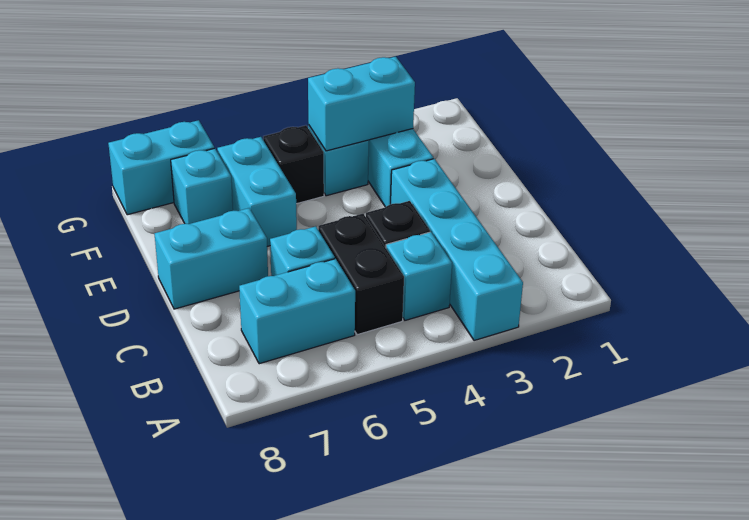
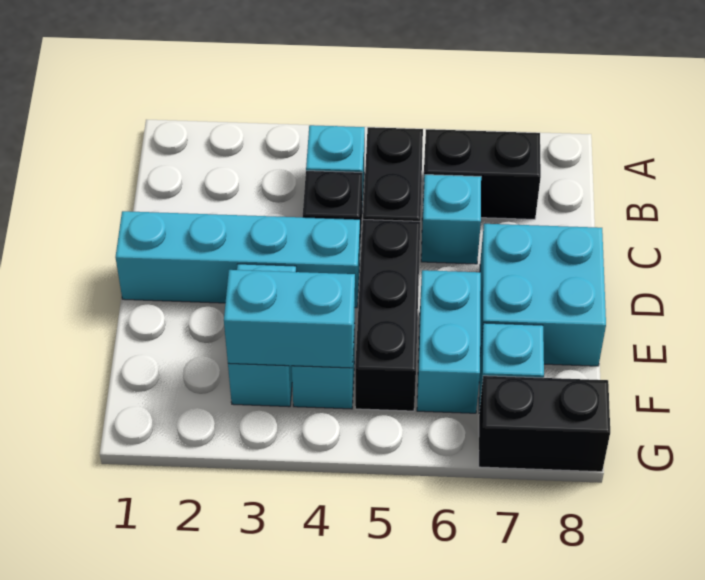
cyan brick A3:D3 level 1 -> cyan brick D1:D4 level 1
cyan brick B6:B7 level 1 -> black brick B6:B7 level 1
cyan brick D7:D8 level 1 -> cyan brick D7:E8 level 1
black brick F5 level 1 -> black brick D5:F5 level 1
cyan brick G7:G8 level 1 -> black brick G7:G8 level 1

